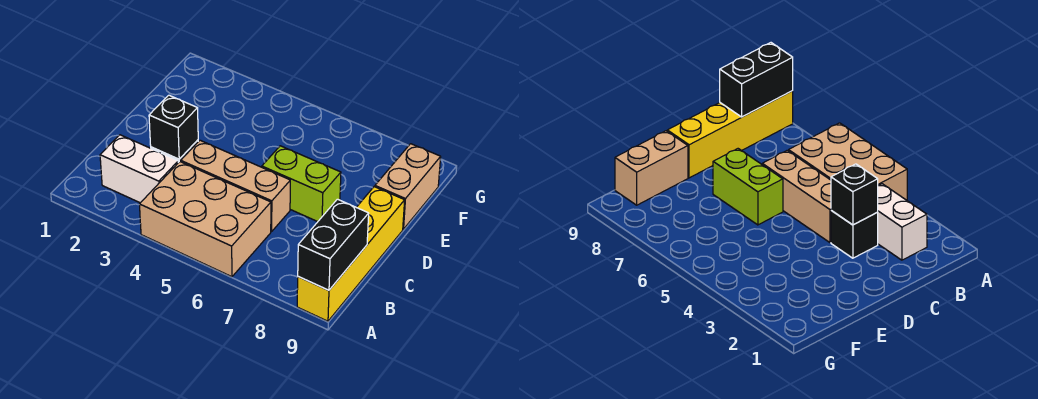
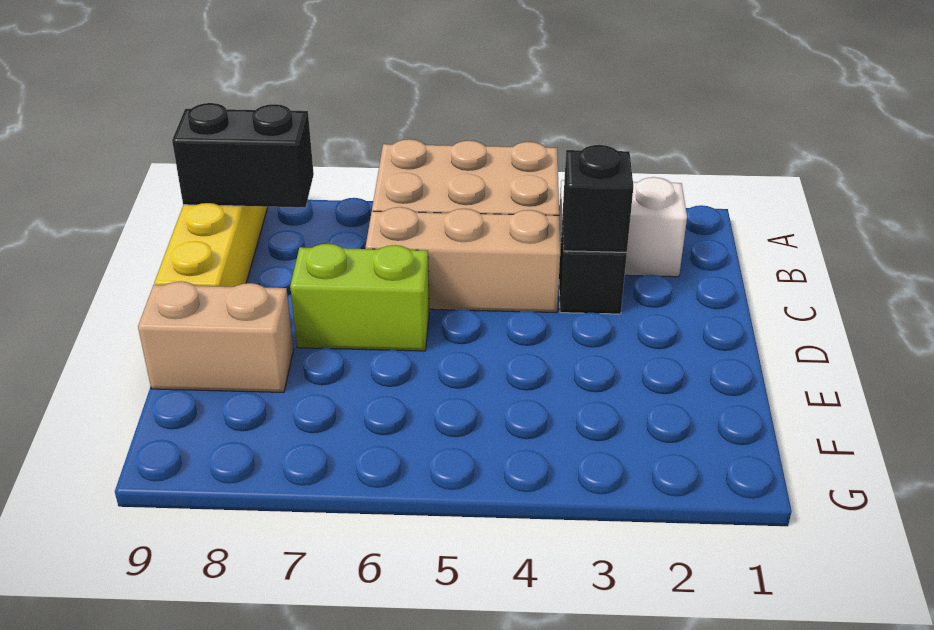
black brick A9:B9 level 2 -> black brick B8:B9 level 2
tan brick E9:F9 level 1 -> tan brick E8:E9 level 1

